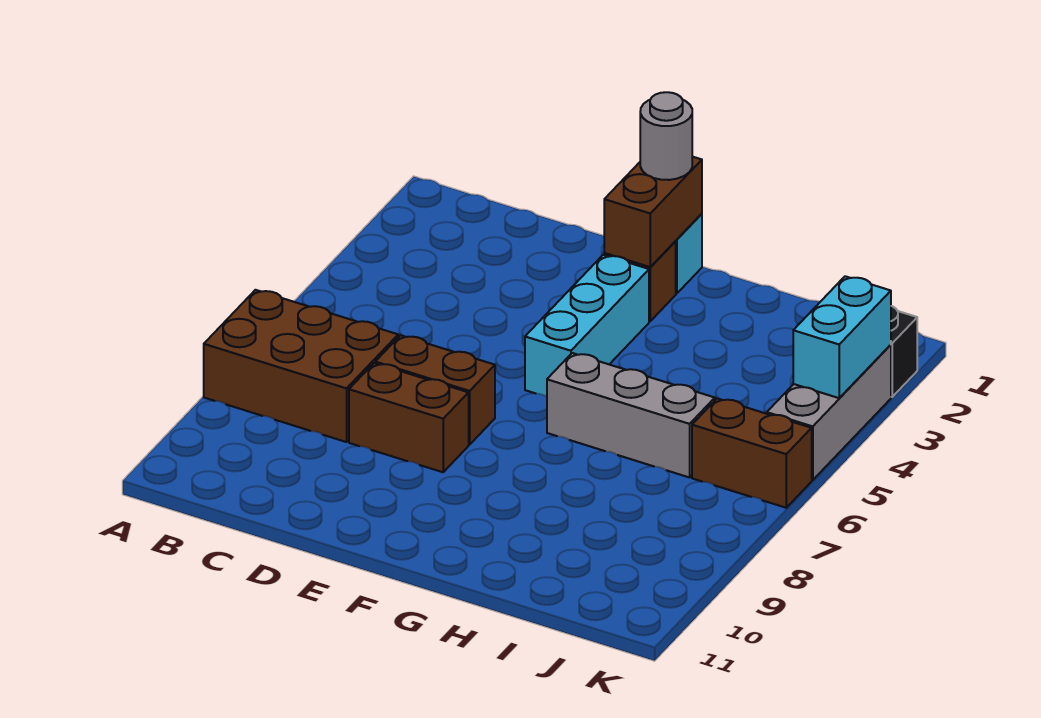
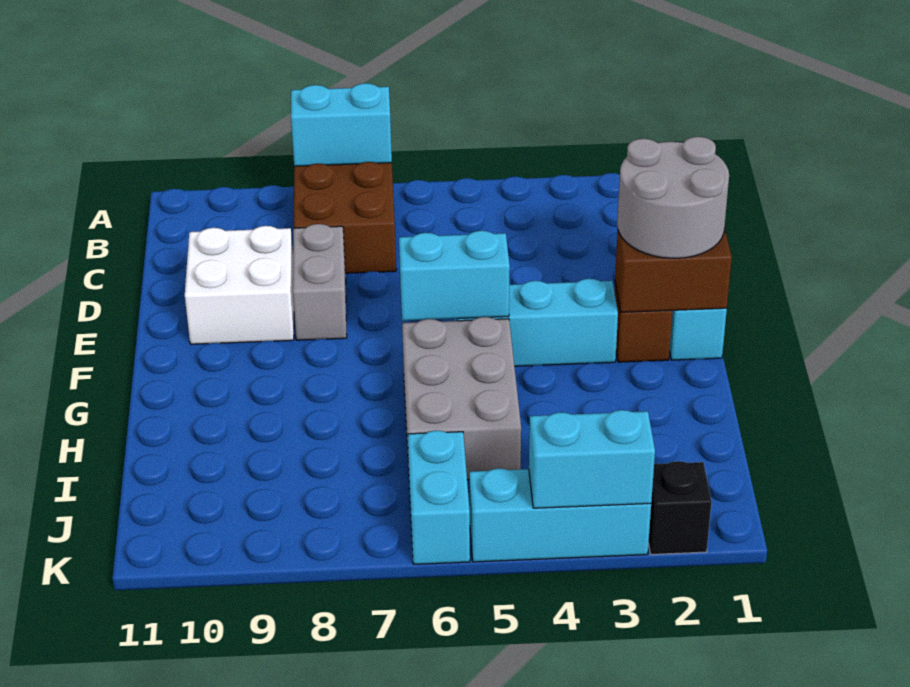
none -> cyan brick A7:A8 level 2
brown brick D7:E7 level 1 -> none
brown brick D8:E8 level 1 -> grey brick D8:E8 level 1
none -> white brick D9:E10 level 1
grey round brick F1 level 3 -> grey round brick E1:F2 level 3
none -> cyan brick F5:F6 level 2
grey brick G6:I6 level 1 -> grey brick G5:I6 level 1
brown brick J6:K6 level 1 -> cyan brick J6:K6 level 1
grey brick K3:K5 level 1 -> cyan brick K3:K5 level 1

